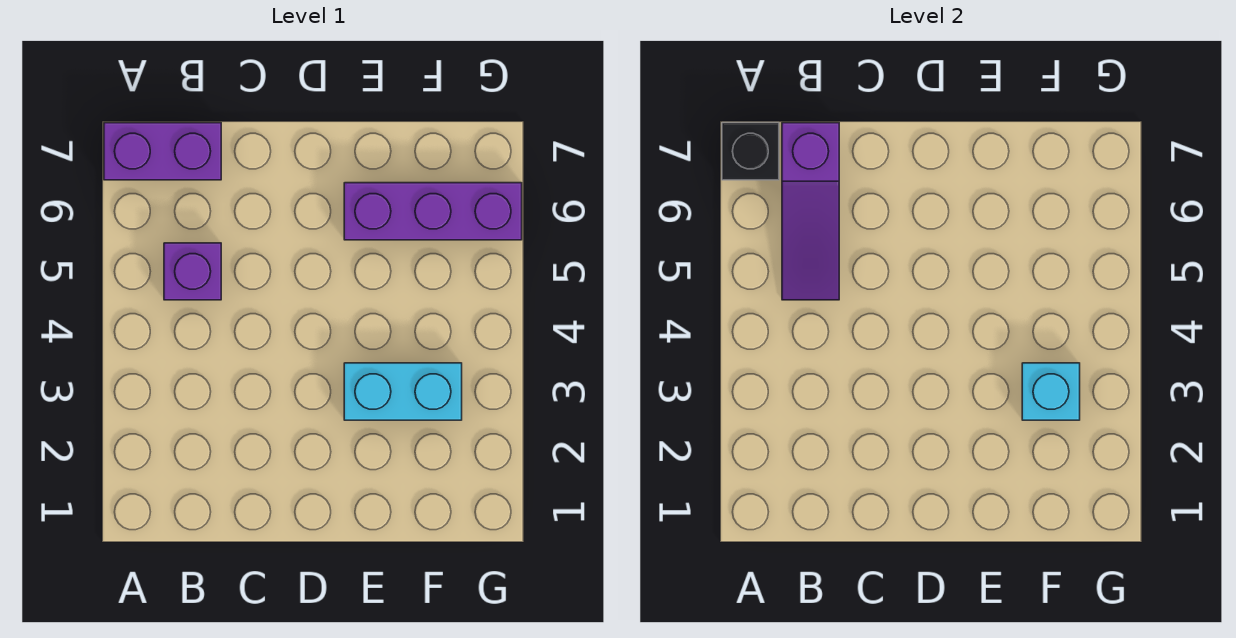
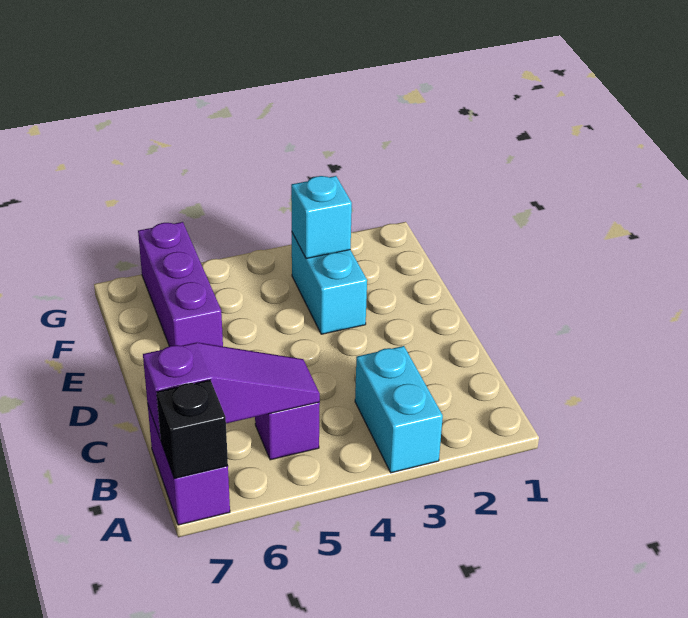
none -> cyan brick A3:B3 level 1

